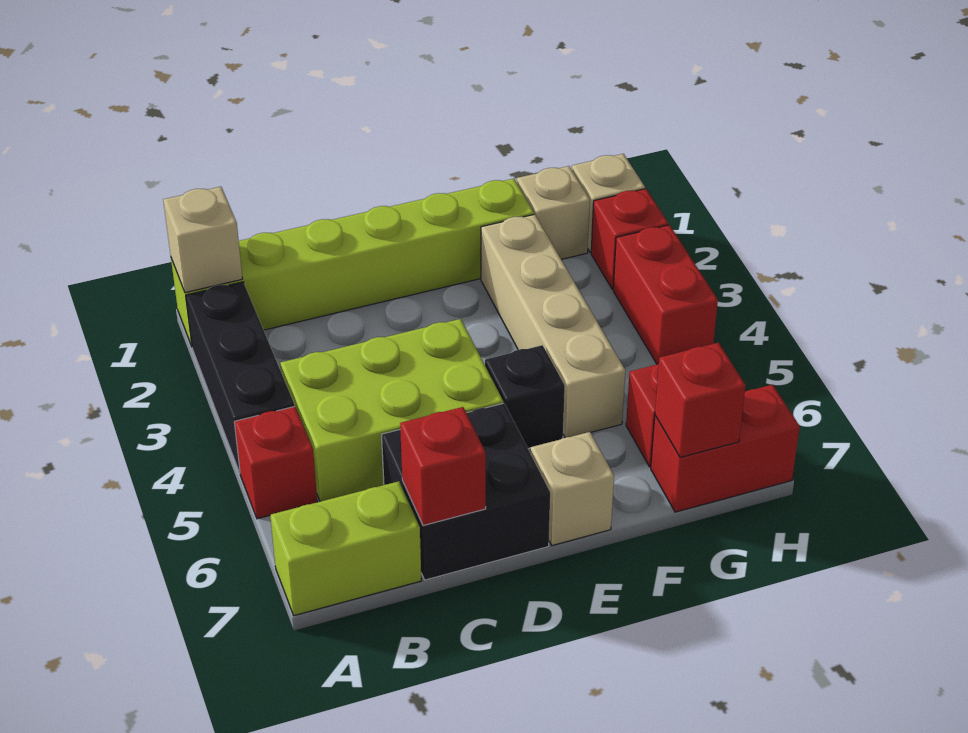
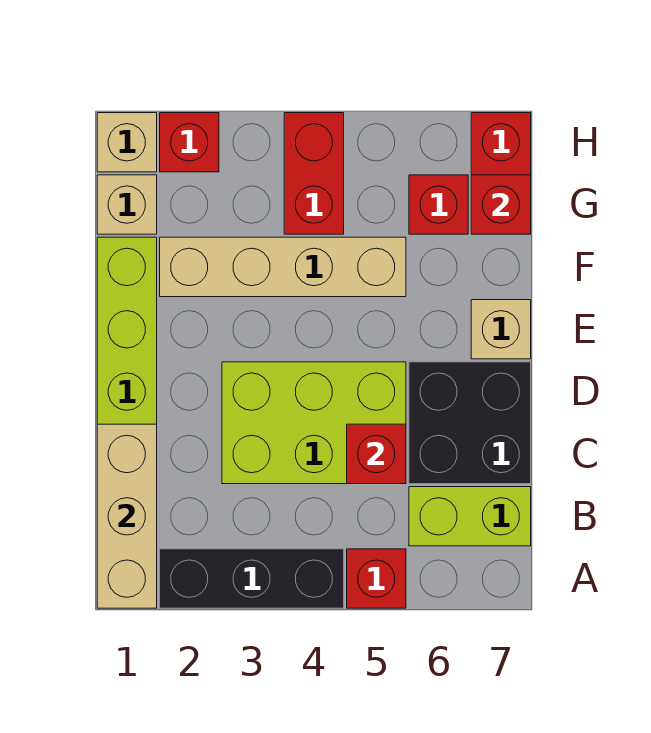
tan brick A1 level 2 -> tan brick A1:C1 level 2
lime brick A7:B7 level 1 -> lime brick B6:B7 level 1
lime brick B4:D5 level 1 -> lime brick C3:D5 level 1
red brick C7 level 2 -> red brick C5 level 2
black brick E5 level 1 -> none
red brick H3:H4 level 1 -> red brick G4:H4 level 1

